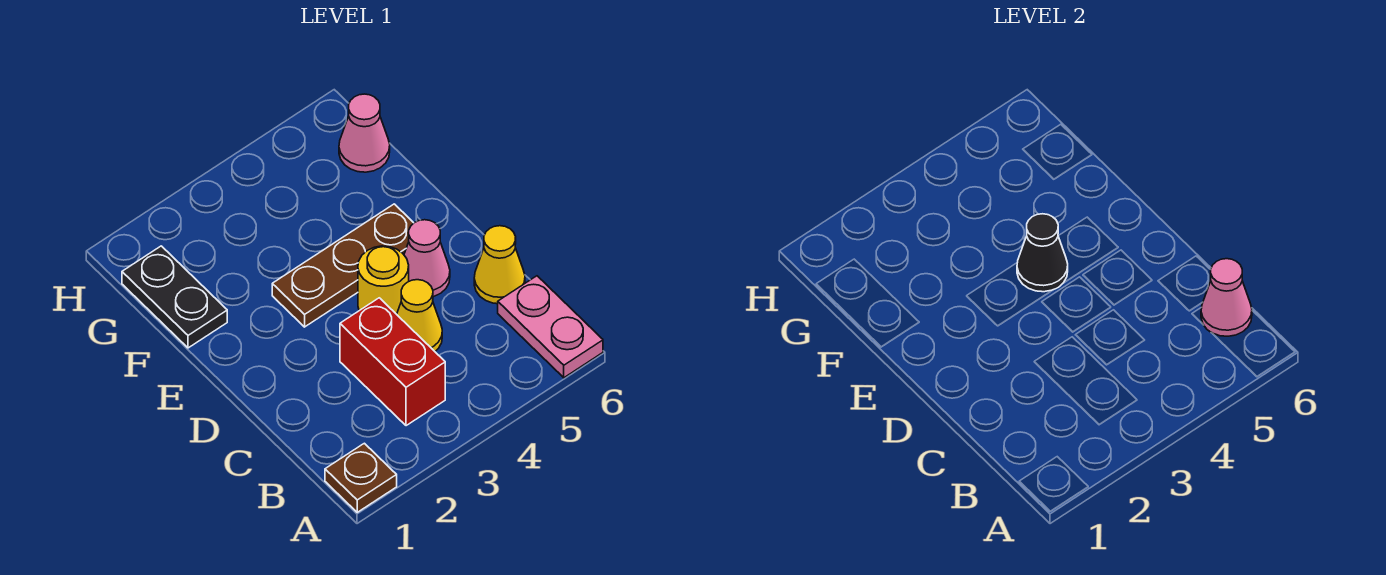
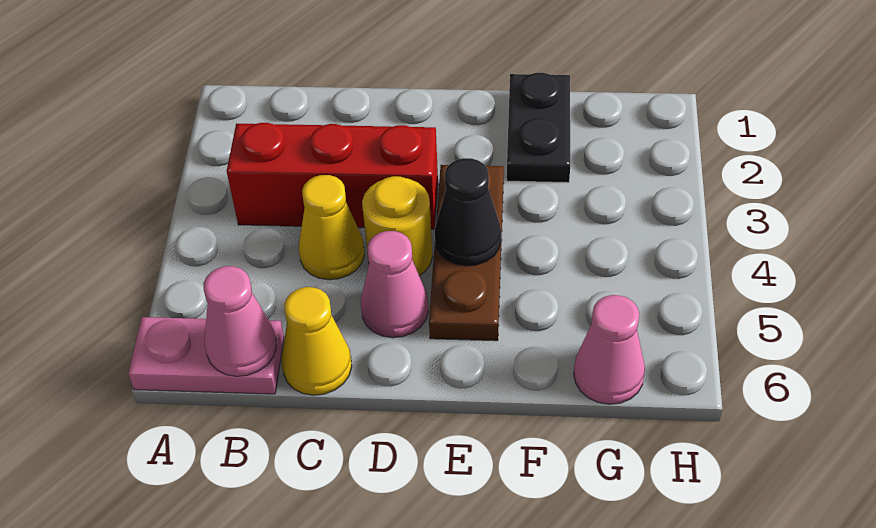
brown plate A1 level 1 -> none
red brick B3:C3 level 1 -> red brick B3:D3 level 1
black plate F1:G1 level 1 -> black plate F1:F2 level 1

